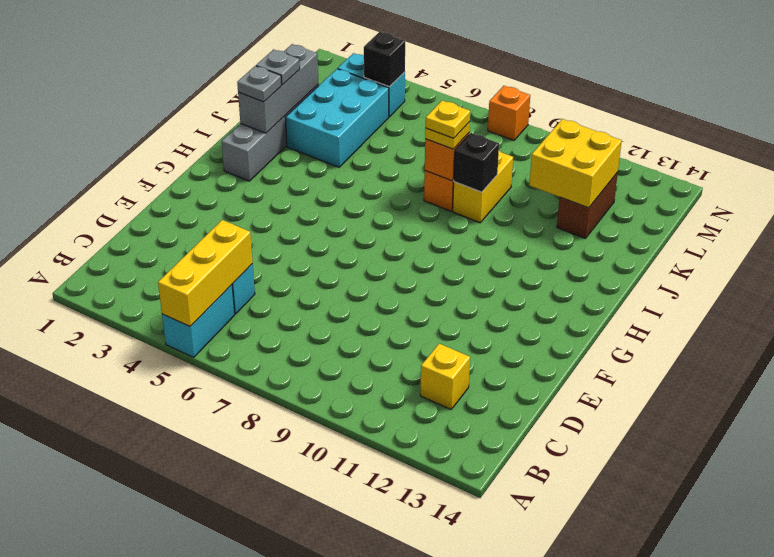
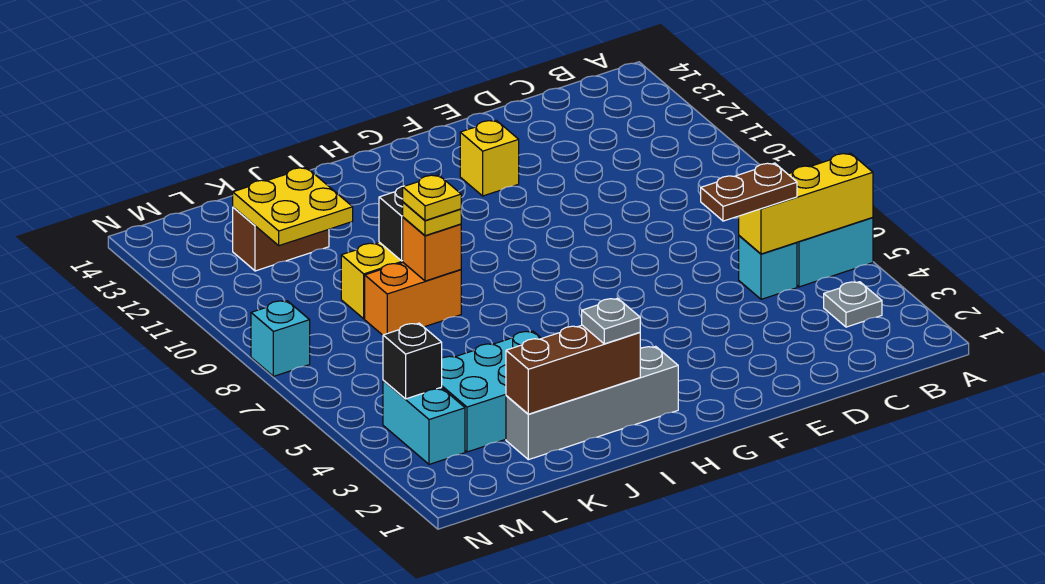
none -> brown plate C5:D5 level 3
yellow brick C12 level 1 -> yellow brick F12 level 1
grey brick I2:K2 level 2 -> brown brick I2:K2 level 2
grey plate J2 level 3 -> grey plate B3 level 1
yellow brick K11:L12 level 2 -> yellow plate K11:L12 level 2
orange brick N8 level 1 -> cyan brick N8 level 1

